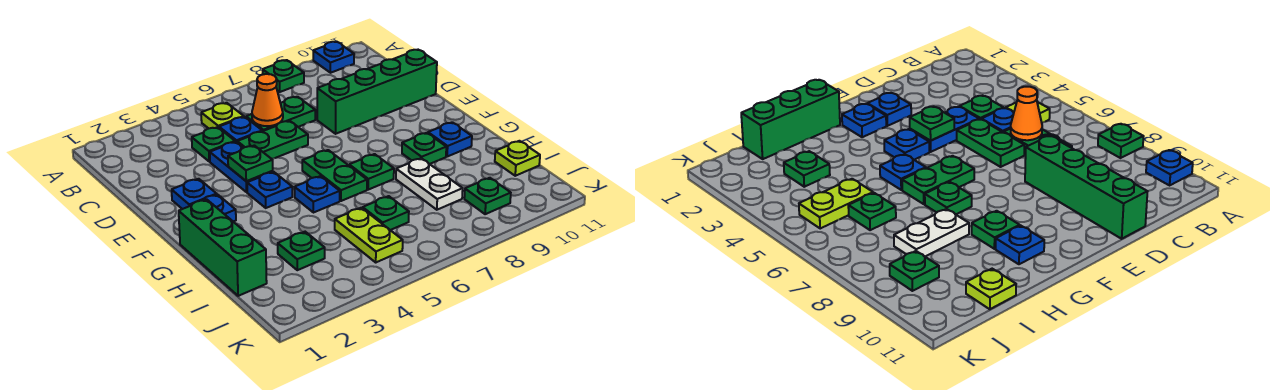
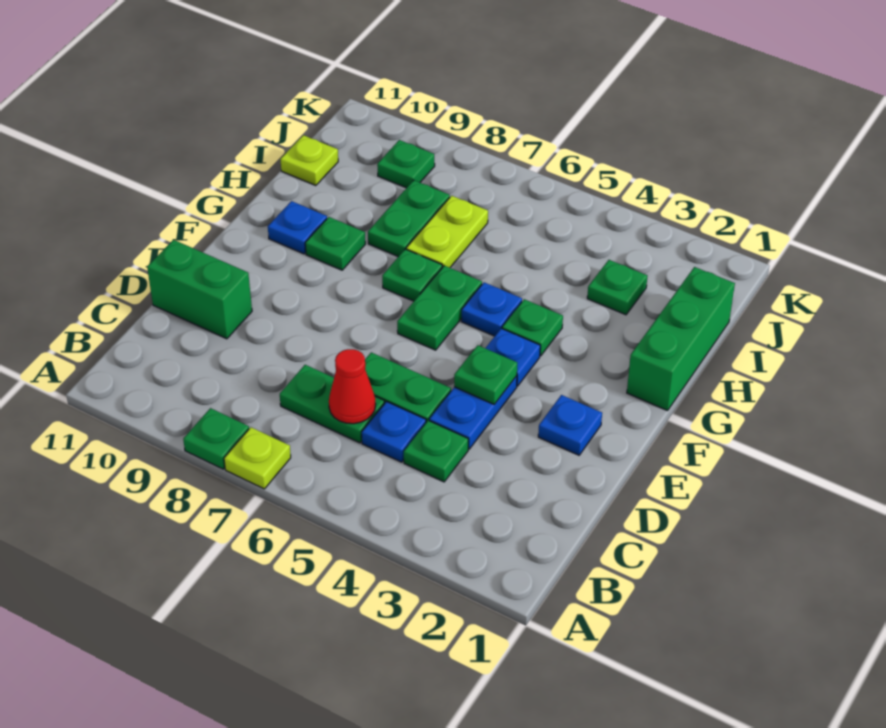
blue plate A10 level 1 -> none
lime plate B5 level 1 -> lime plate A7 level 1
orange cone C6 level 2 -> red cone C6 level 2
green brick D8:D11 level 1 -> green brick D10:D11 level 1
blue plate F2 level 1 -> none
white plate H8:I8 level 1 -> green plate H8:I8 level 1
lime plate I5:J5 level 1 -> lime plate H7:I7 level 1
green plate I6 level 1 -> green plate G4 level 1

